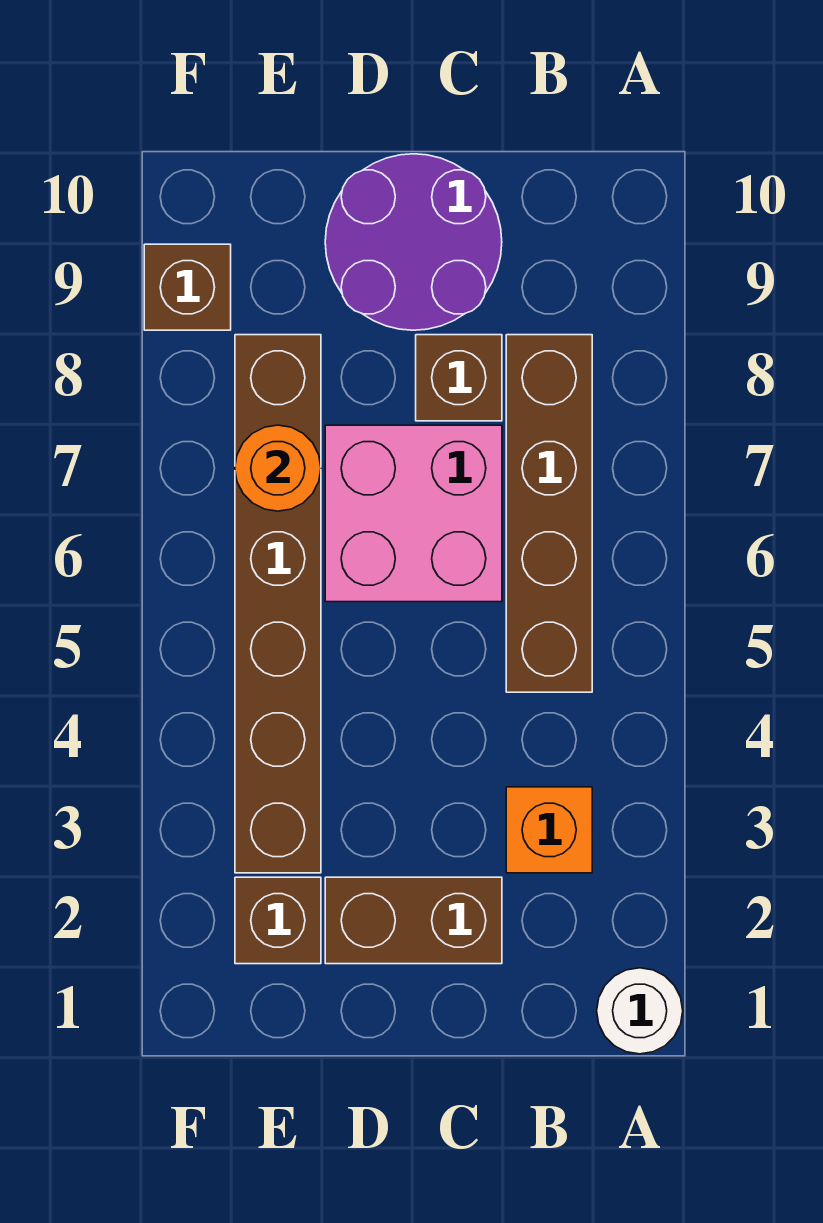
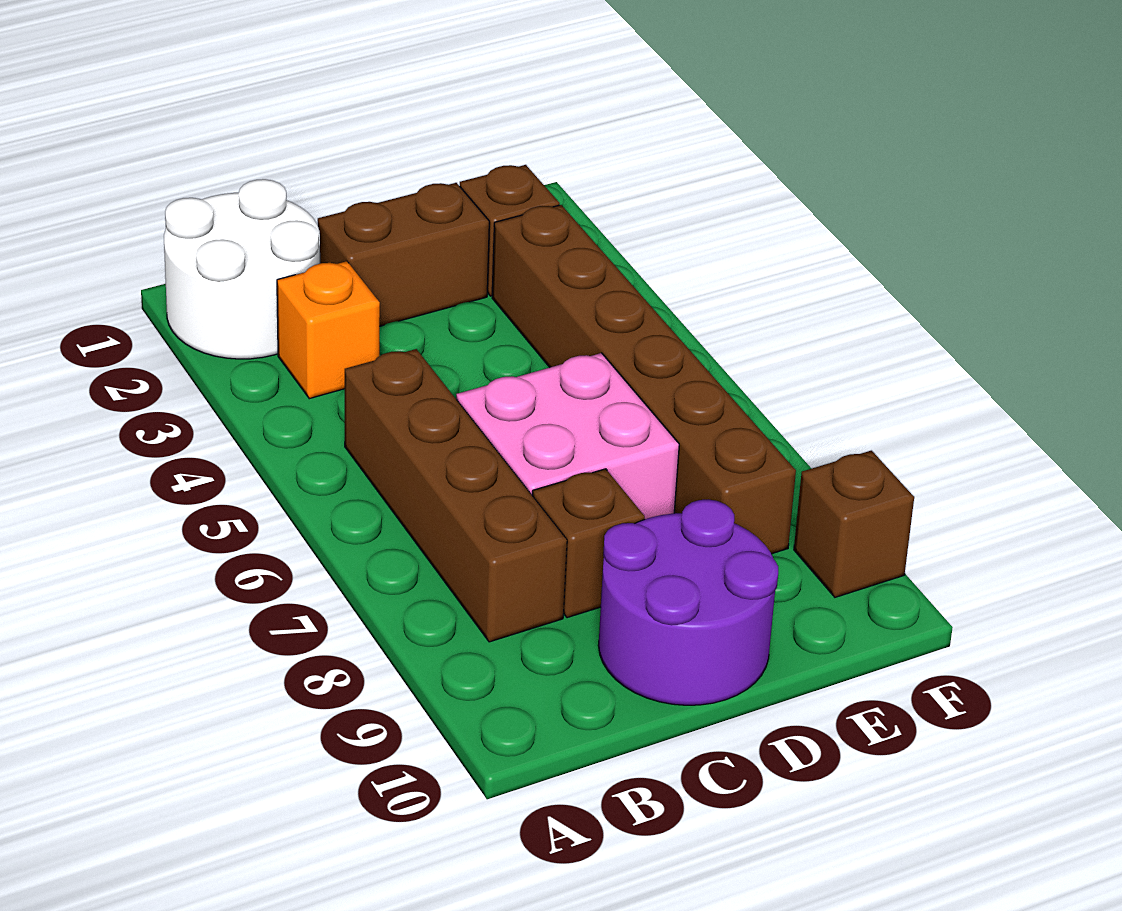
white round brick A1 level 1 -> white round brick A1:B2 level 1
orange round brick E7 level 2 -> none

